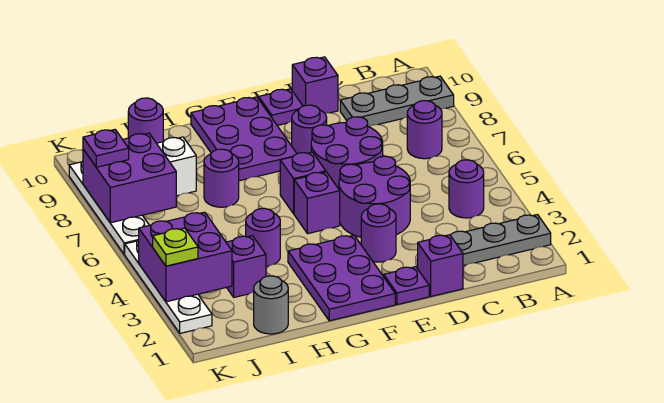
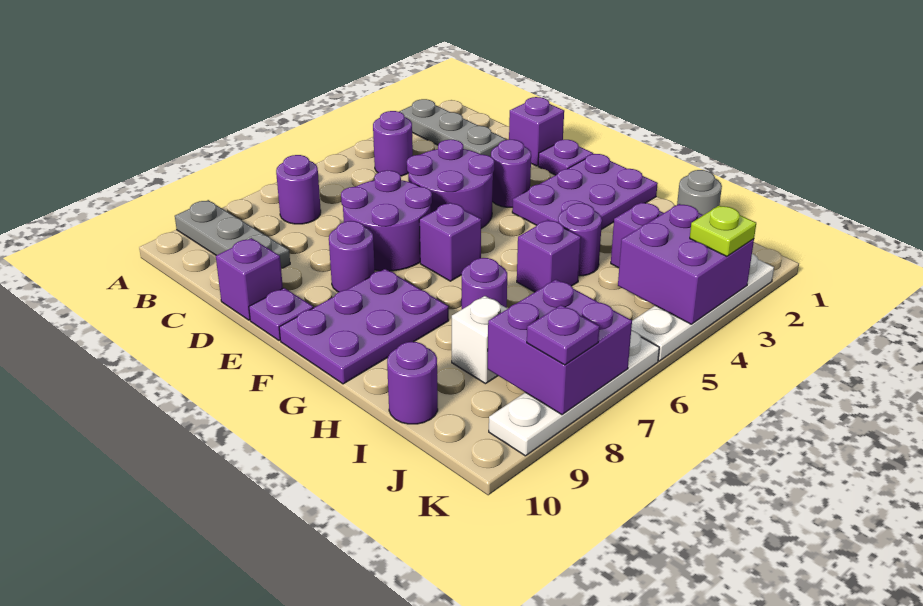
purple brick F5 level 1 -> purple brick H5 level 1

